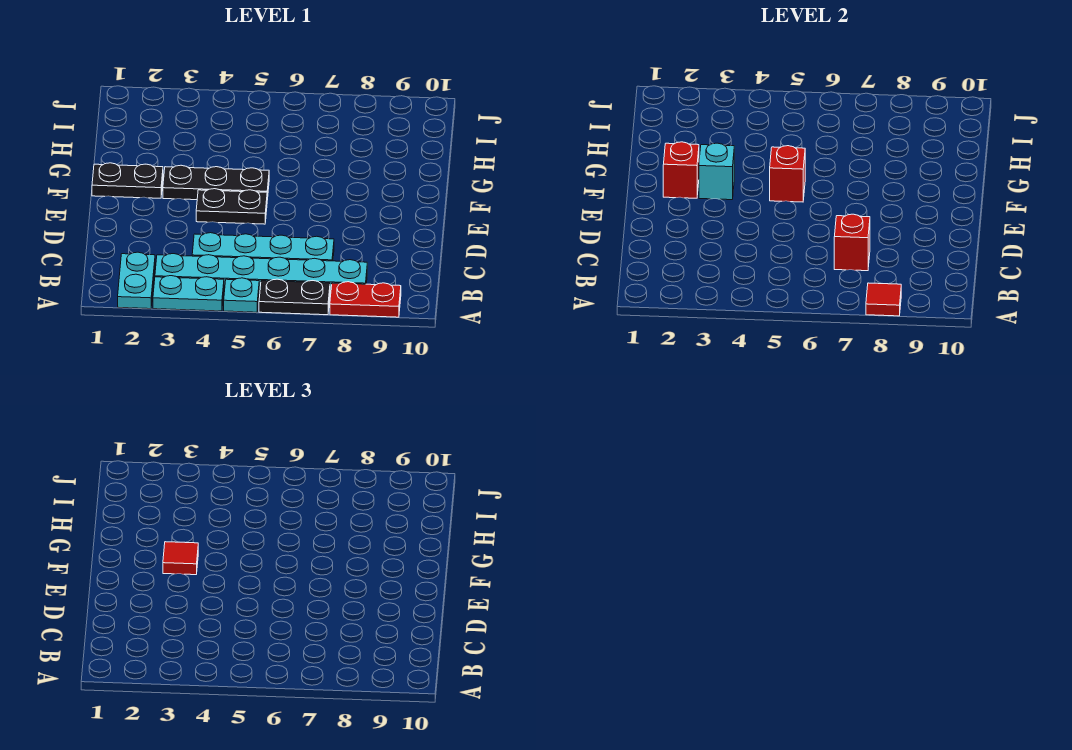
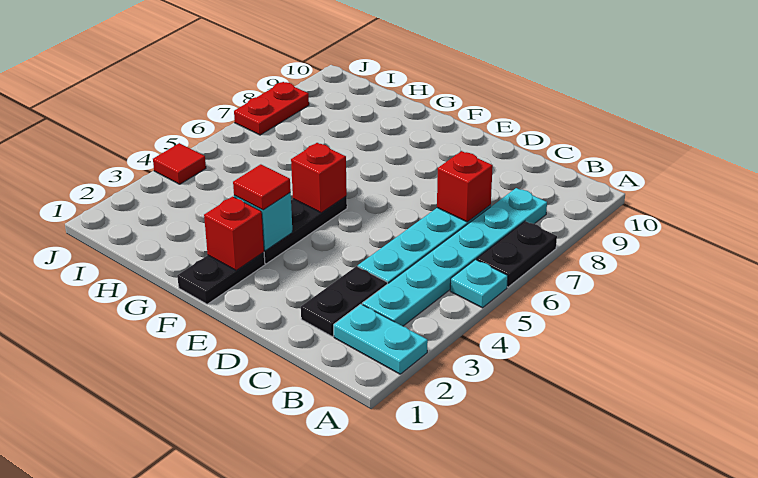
cyan plate A3:A4 level 1 -> none
red plate A8:A9 level 1 -> red plate J7:J8 level 1
red tile A8 level 2 -> red tile J4 level 1
black plate E4:E5 level 1 -> black plate C2:C3 level 1

